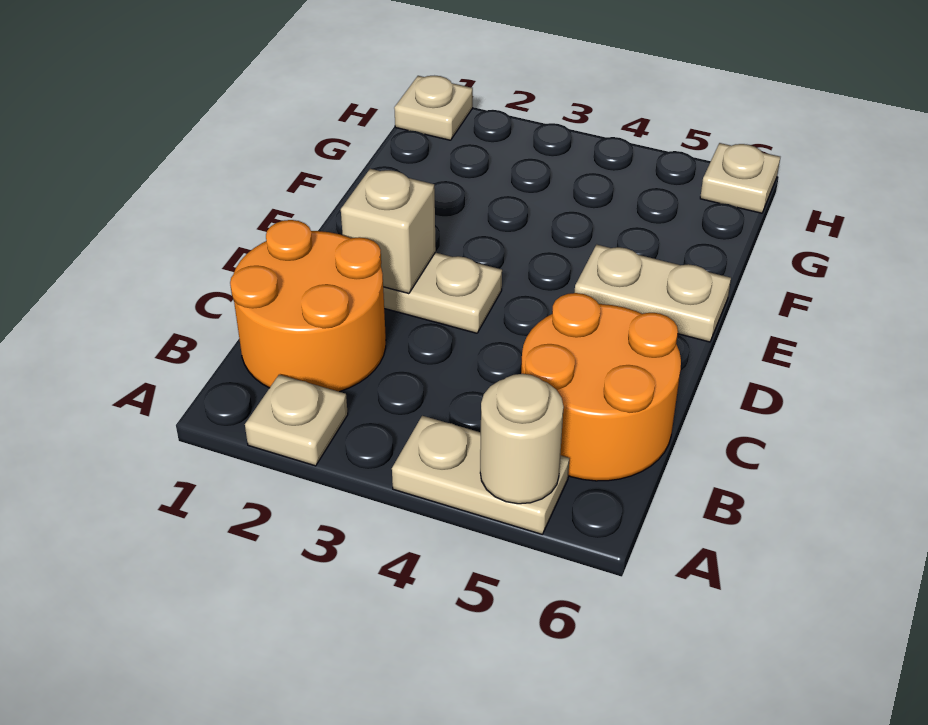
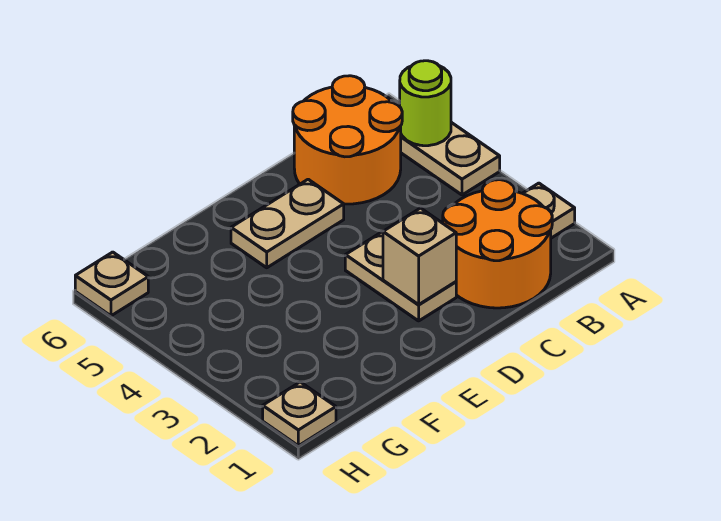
tan round brick A5 level 2 -> lime round brick A5 level 2
tan plate E5:E6 level 1 -> tan plate D5:E5 level 1

